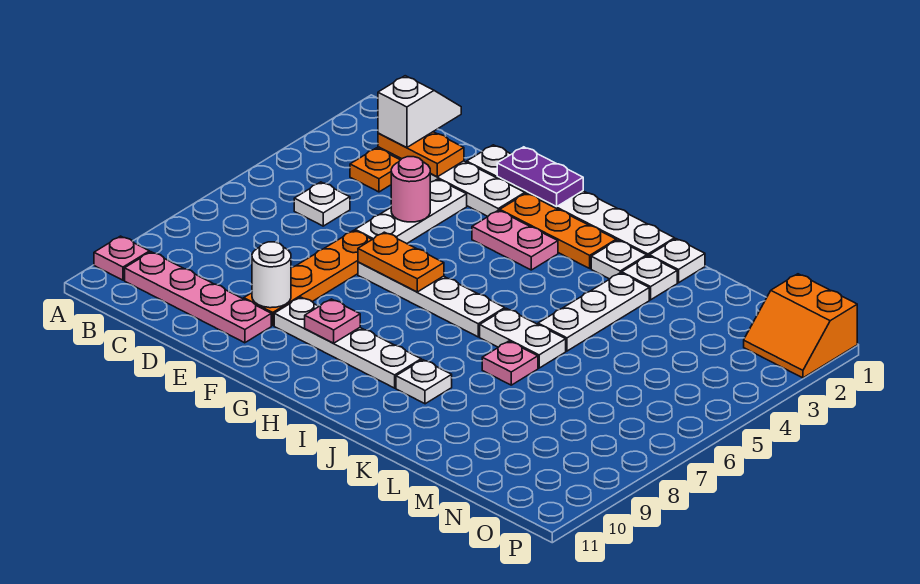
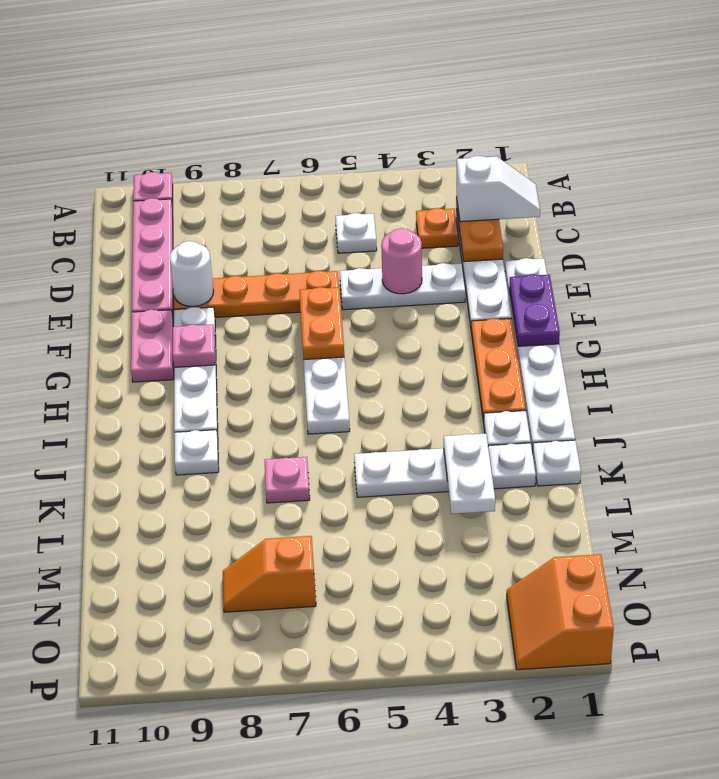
pink plate G3:H3 level 1 -> pink plate F10:G10 level 1
white plate J6:K6 level 1 -> white plate K3:L3 level 2
none -> orange slope N7:N8 level 1 top 7

